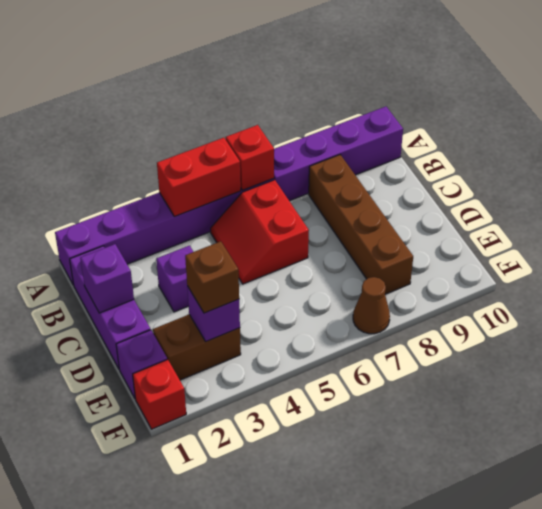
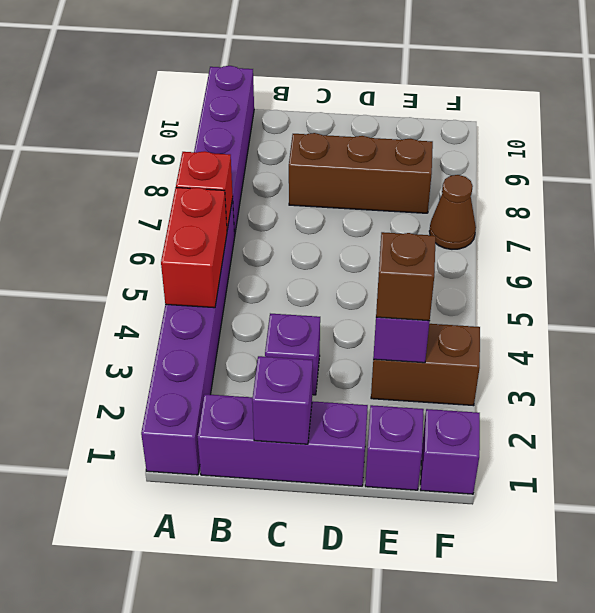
red slope B5:C6 level 1 top 6 -> none
brown brick B8:E8 level 1 -> brown brick C8:E8 level 1
brown brick E2:E3 level 1 -> brown brick E3:F3 level 1
red brick F1 level 1 -> purple brick F1 level 1

